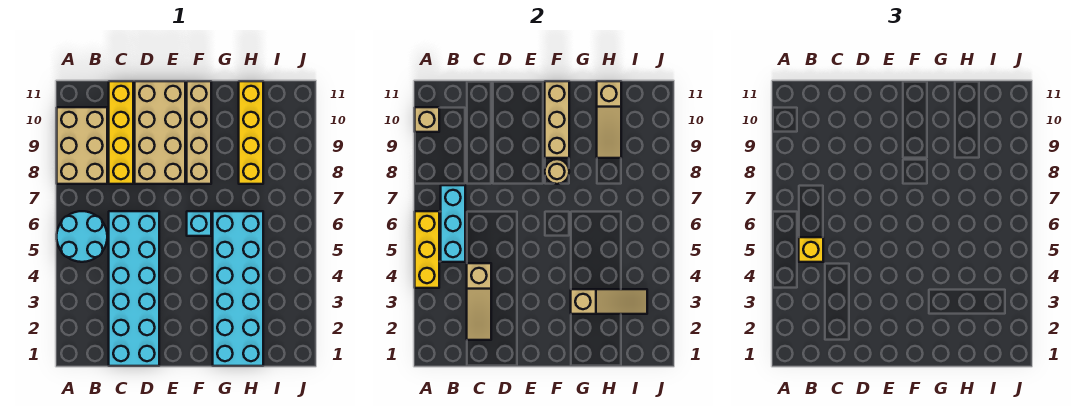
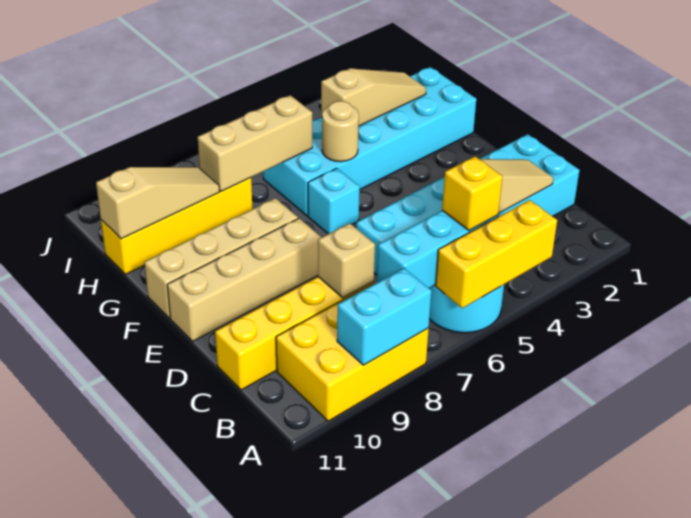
tan brick A8:B10 level 1 -> yellow brick A8:B10 level 1
none -> cyan brick A8:A9 level 2
tan brick A10 level 2 -> tan brick C8 level 2
tan brick D8:E11 level 1 -> tan brick E8:E11 level 1
tan round brick F8 level 2 -> tan round brick G5 level 2
tan brick F9:F11 level 2 -> tan brick H6:H8 level 2
tan slope G3:I3 level 2 top G -> tan slope H2:H4 level 2 top 4

